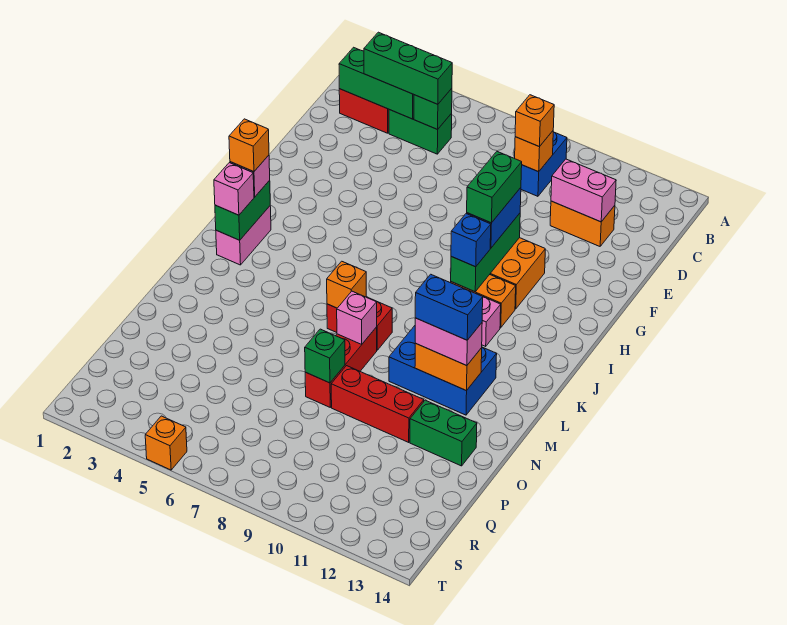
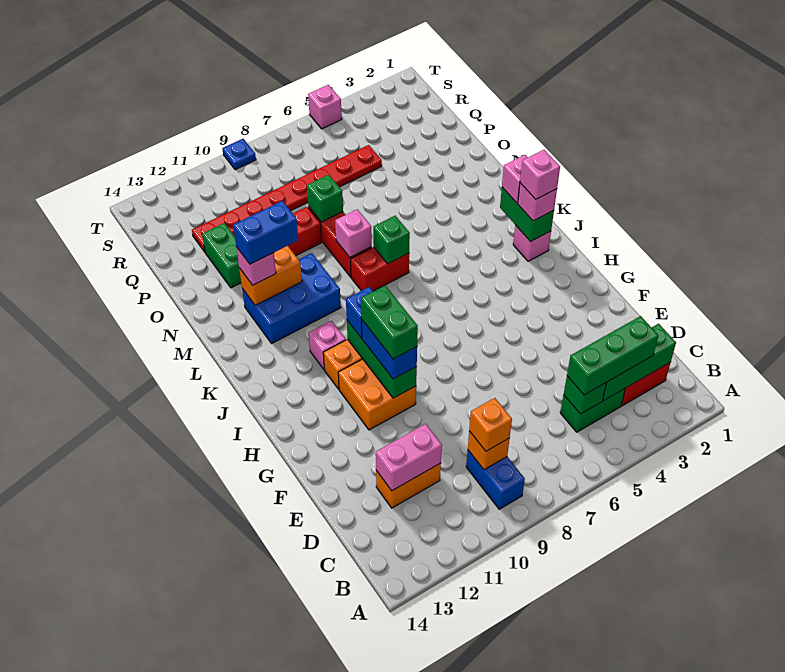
pink brick J2:K2 level 1 -> pink brick J2 level 1
orange brick J2 level 4 -> pink brick J2 level 4
orange brick L7 level 2 -> green brick L7 level 2
pink brick M11:M12 level 3 -> pink brick M12 level 3
green brick O12:O13 level 1 -> green brick O12:P12 level 1
none -> red plate Q5:Q12 level 1
orange brick T5 level 1 -> pink brick T5 level 1
none -> blue plate T9 level 1

